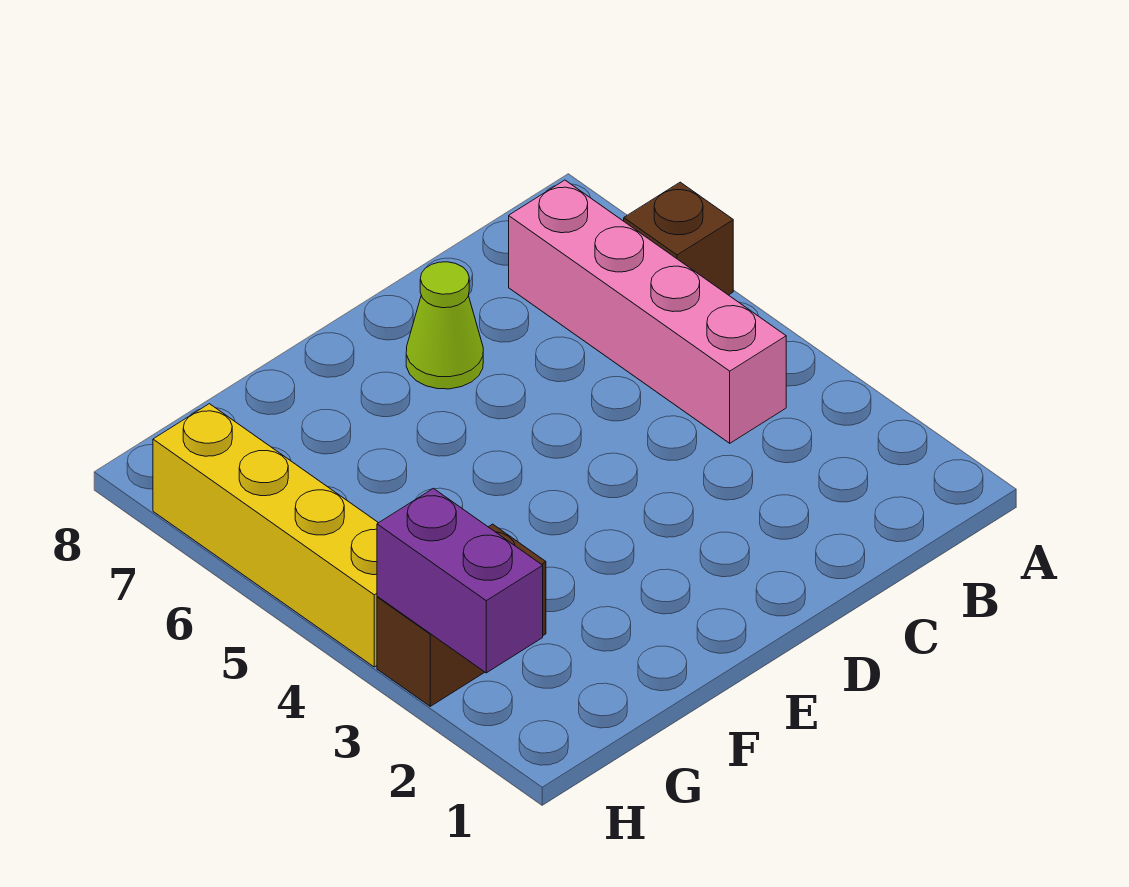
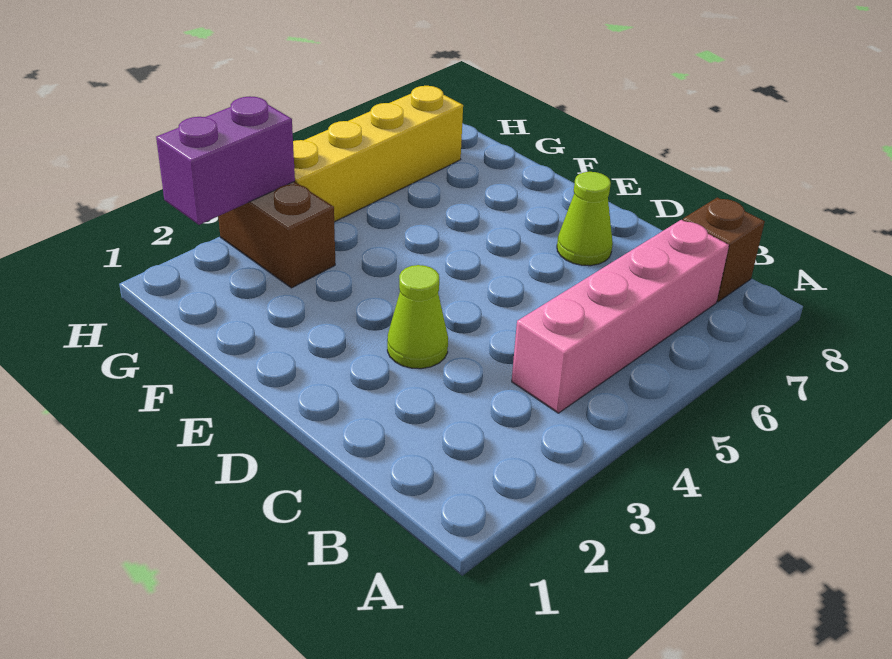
brown brick A6 level 1 -> brown brick B8 level 1
none -> lime cone D3 level 1

